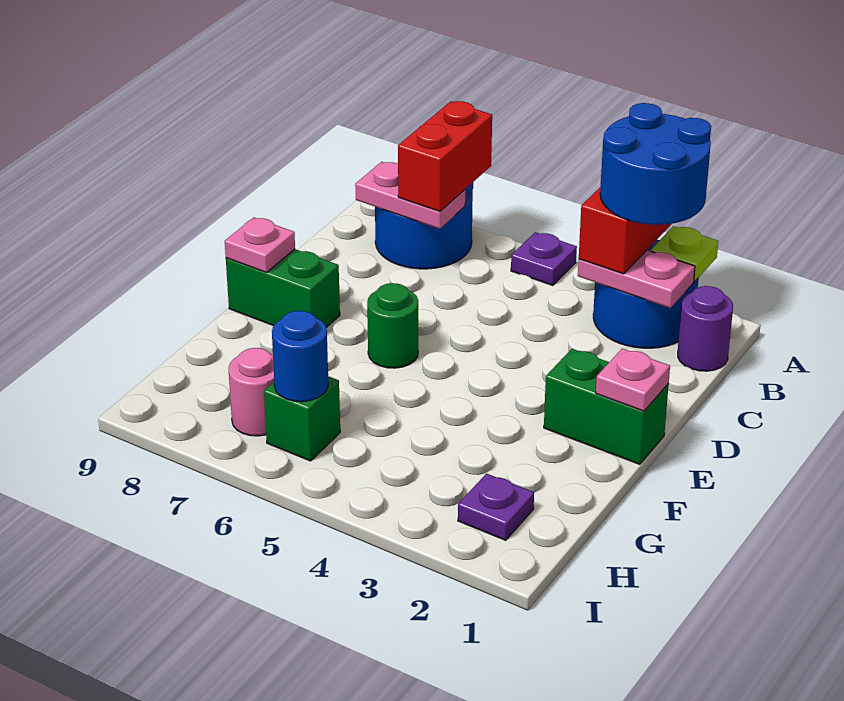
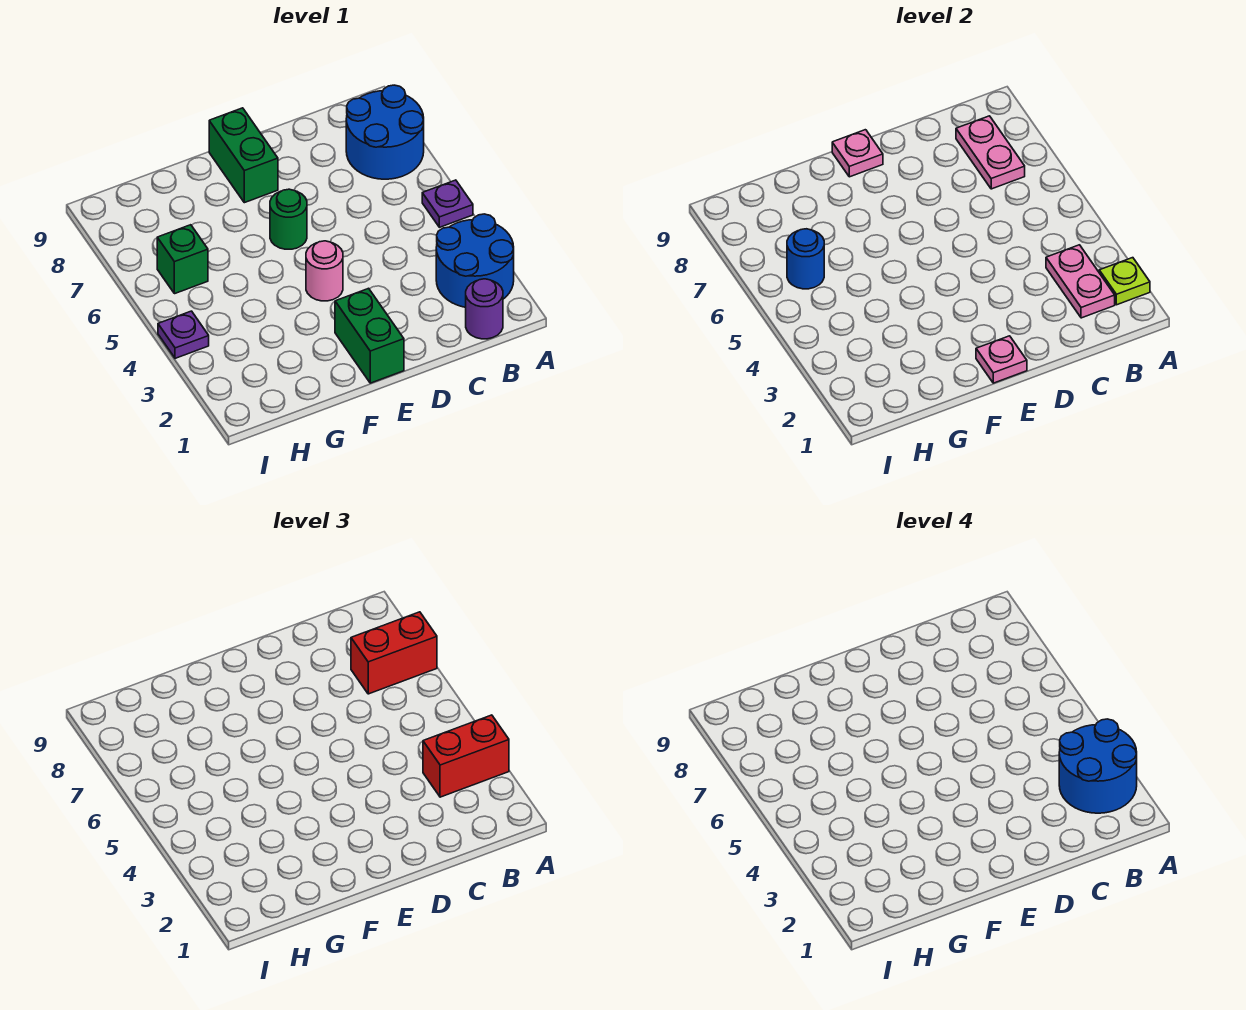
purple plate H2 level 1 -> purple plate I4 level 1
pink round brick H7 level 1 -> pink round brick E4 level 1

